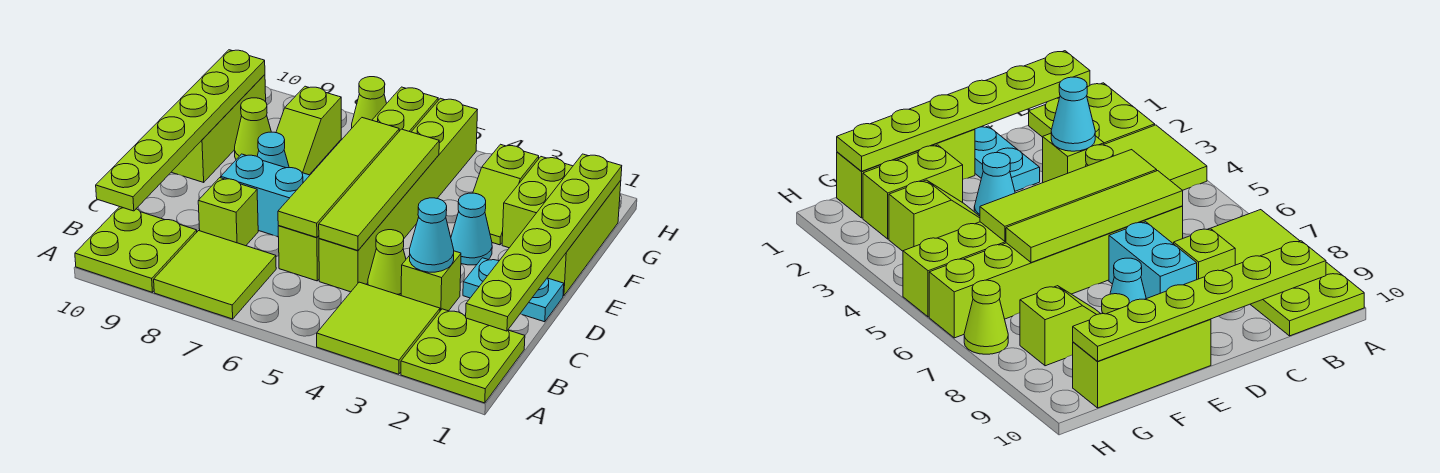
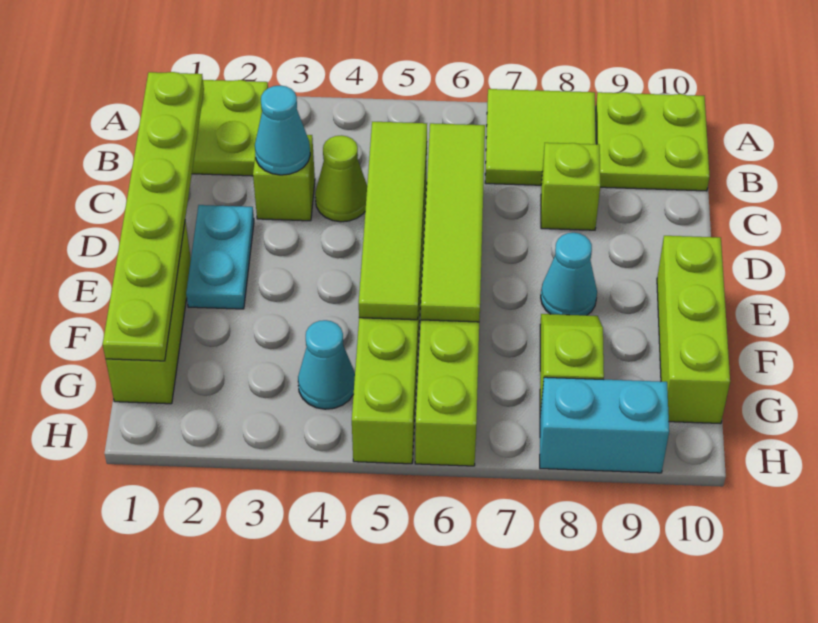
lime tile A3:B4 level 1 -> none
lime plate B10:G10 level 2 -> none
cyan plate D1:D2 level 1 -> cyan plate D2:E2 level 1
cyan brick D7:D8 level 1 -> cyan brick H8:H9 level 1
cyan cone E3 level 1 -> cyan cone G4 level 1
lime brick F2:G2 level 1 -> none
lime slope F3:G3 level 1 top G -> none
lime cone F9 level 1 -> none
lime cone H7 level 1 -> none

